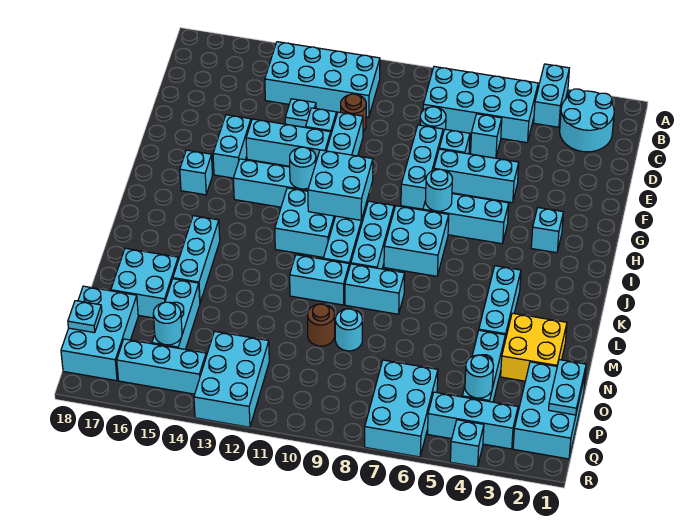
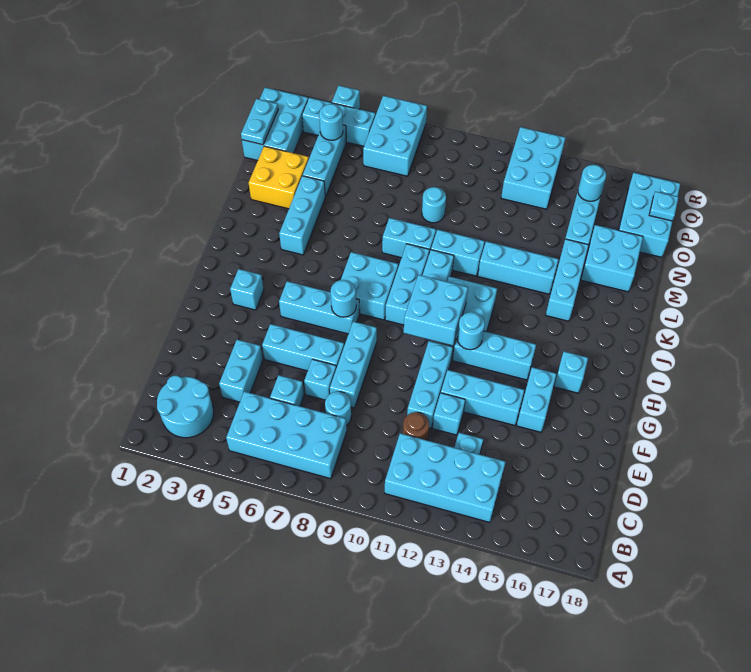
cyan brick A4:B4 level 1 -> cyan brick D4:E4 level 1
brown round brick N10 level 1 -> none
cyan brick Q14:Q16 level 1 -> cyan brick L12:L14 level 1

